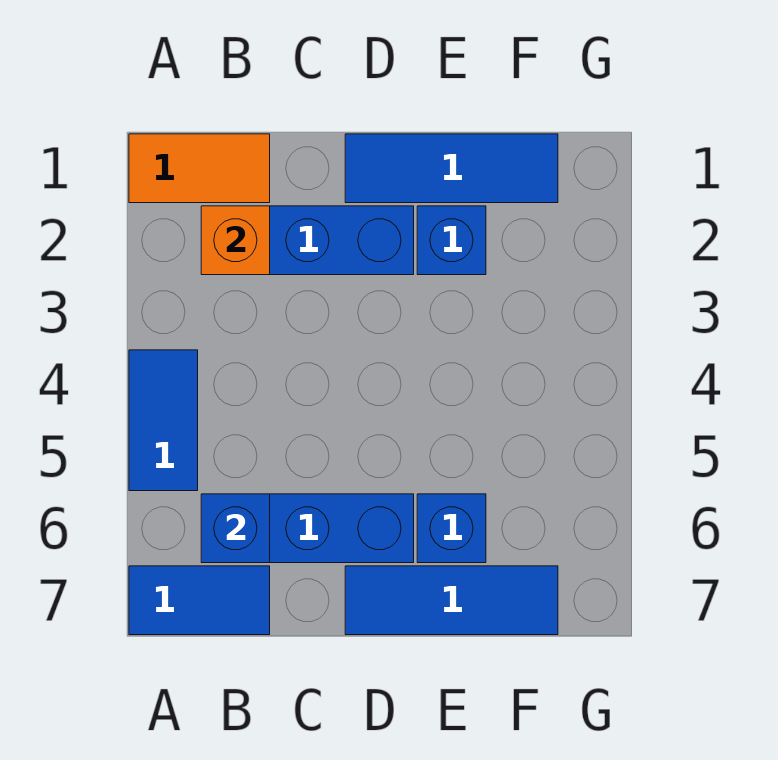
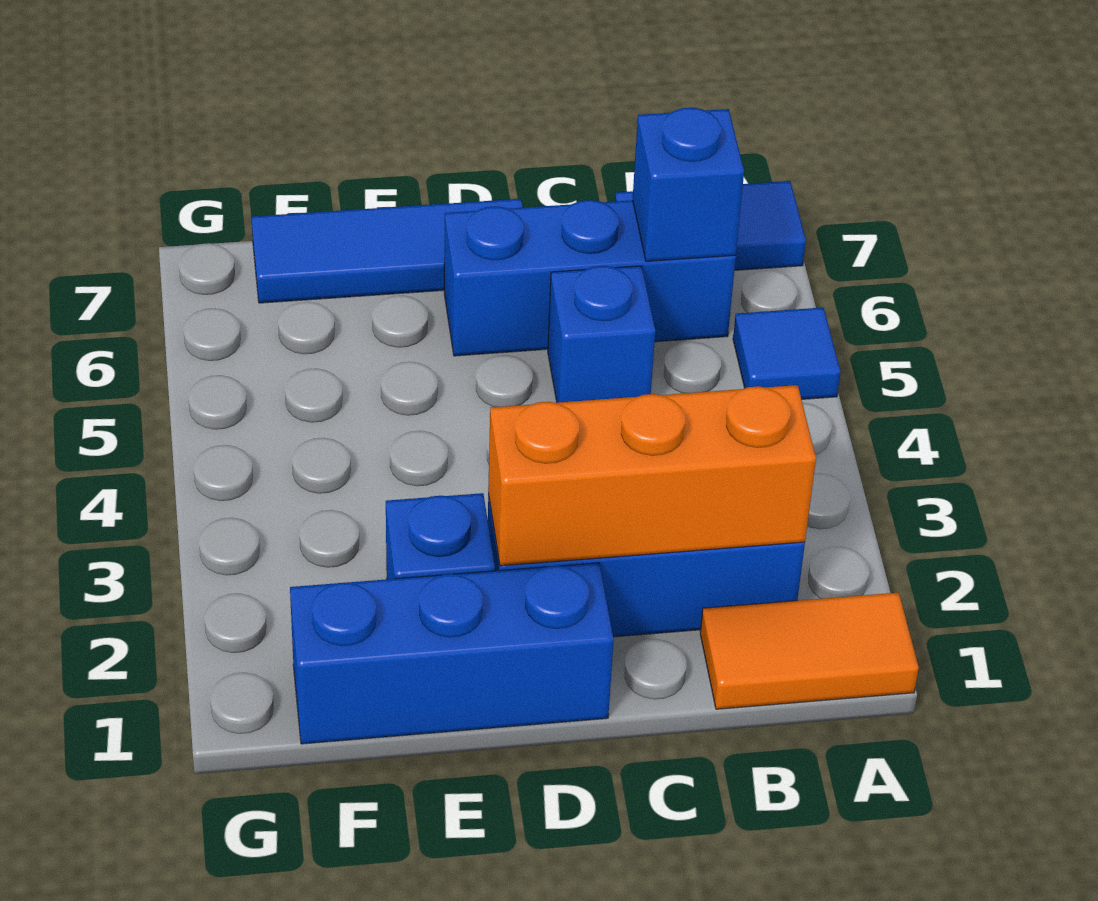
blue tile A4:A5 level 1 -> blue tile A5 level 1
orange brick B2 level 2 -> orange brick B2:D2 level 2
blue tile D1:F1 level 1 -> blue brick D1:F1 level 1
blue brick E6 level 1 -> blue brick C5 level 1

